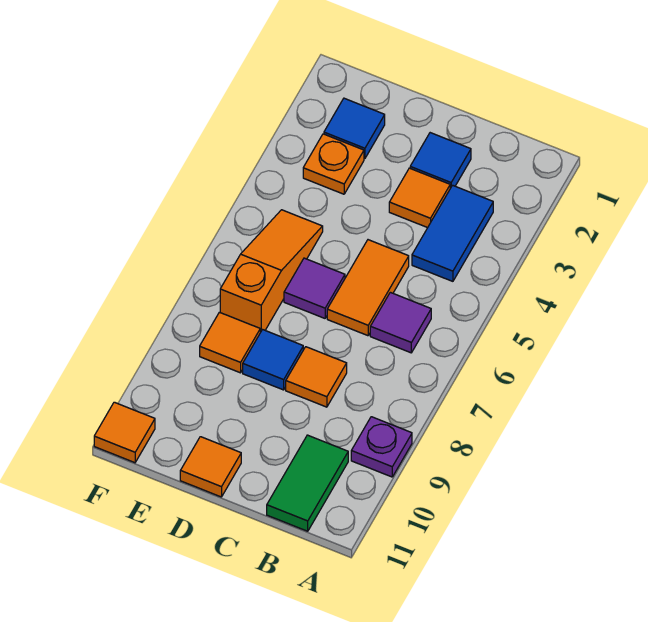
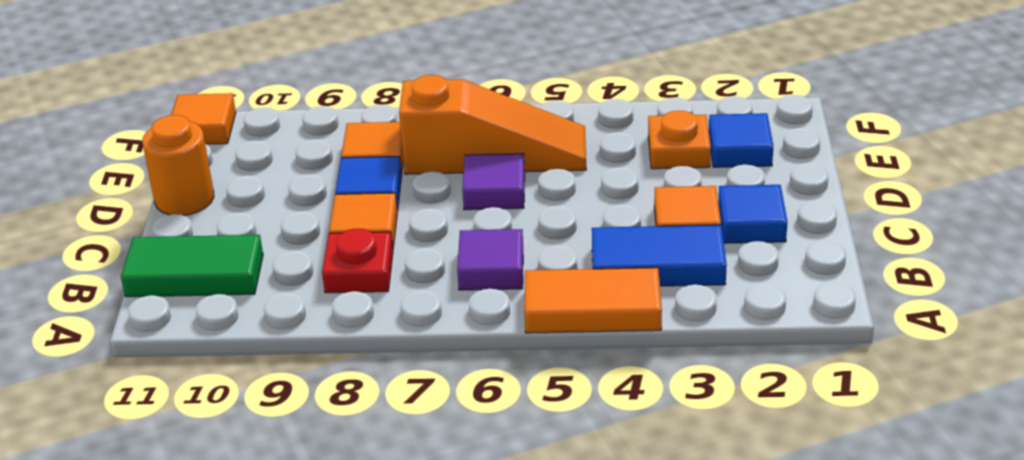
purple plate A9 level 1 -> none
none -> red plate B8 level 1
orange tile C5:C6 level 1 -> orange tile A4:A5 level 1
orange tile D11 level 1 -> orange round brick D11 level 1

